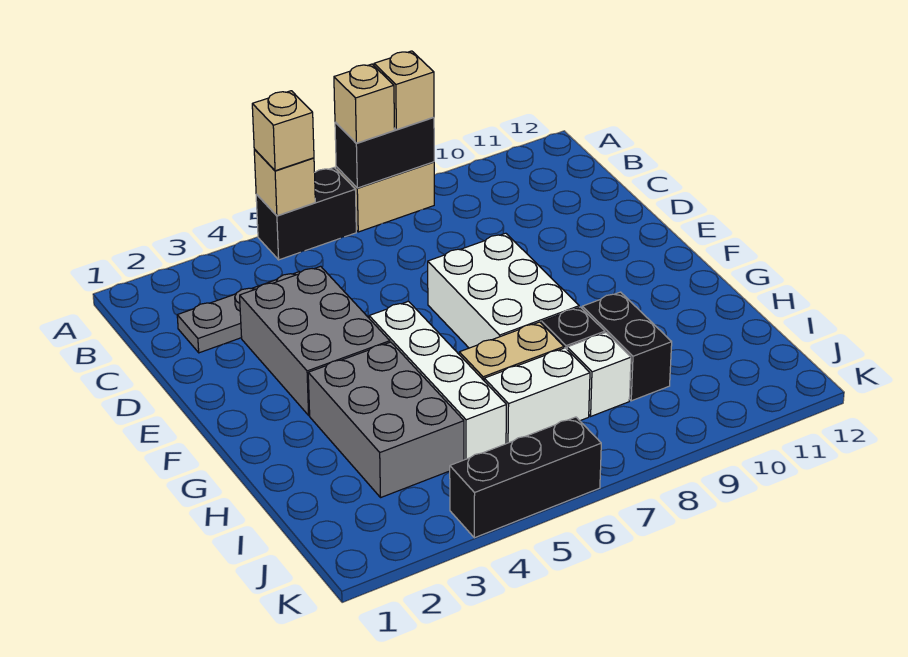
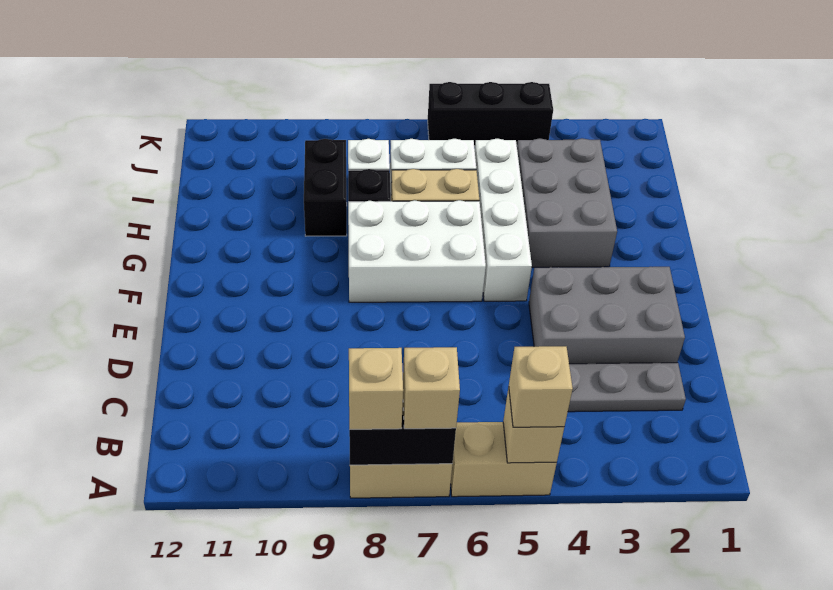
black brick A5:A6 level 1 -> tan brick A5:A6 level 1
grey brick D3:F4 level 1 -> grey brick D2:E4 level 1
white brick E7:G8 level 1 -> white brick F6:G8 level 1

